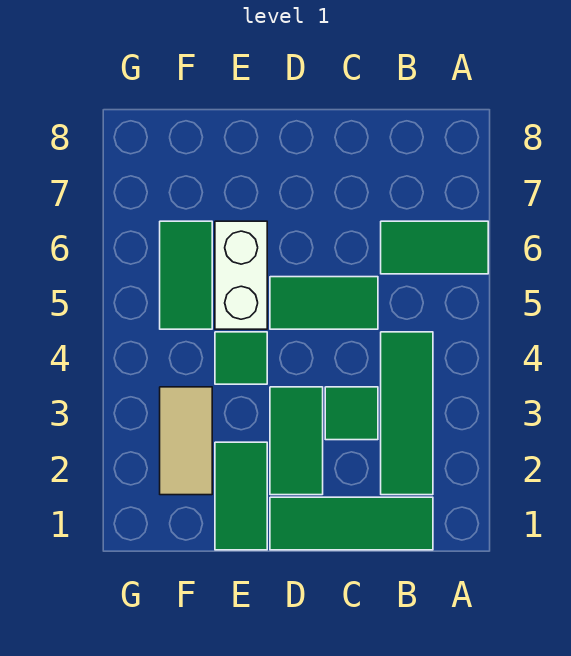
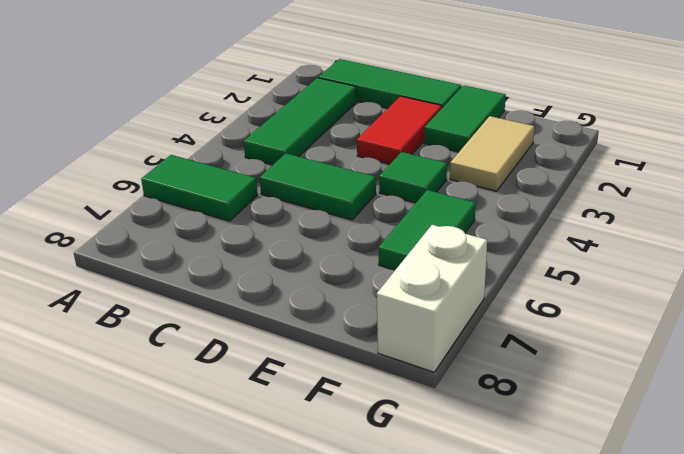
green tile C3 level 1 -> none
green tile D2:D3 level 1 -> red tile D2:D3 level 1
white brick E5:E6 level 1 -> white brick G7:G8 level 1

